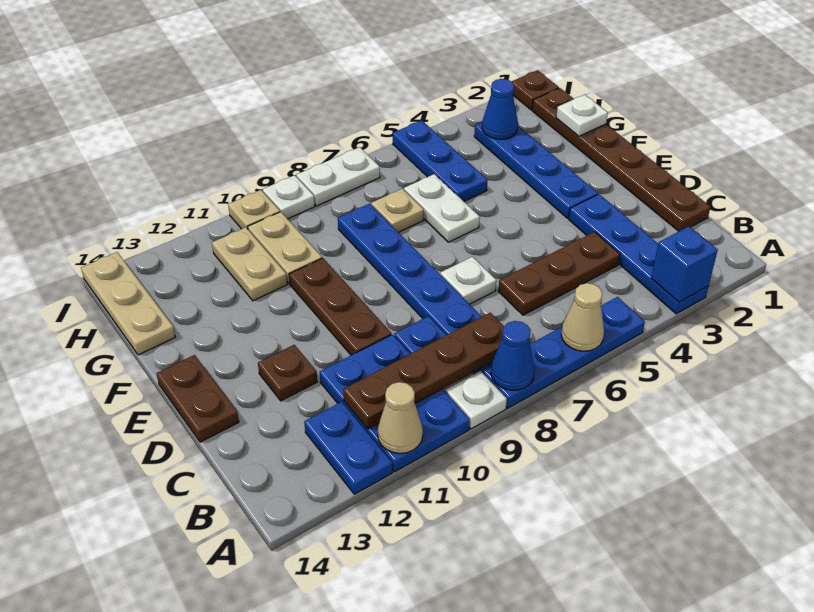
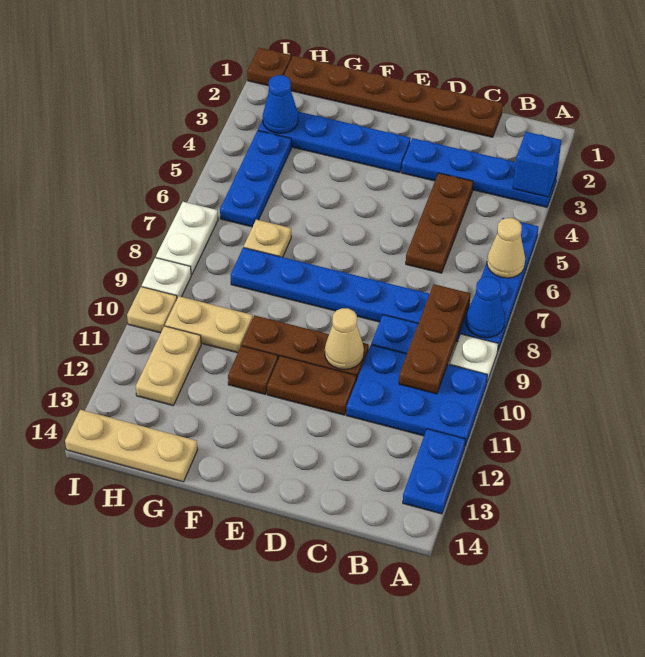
tan cone A11 level 2 -> tan cone D10 level 2
blue plate A12:B12 level 1 -> blue plate A12:A13 level 1
brown plate B8:B11 level 2 -> brown plate B8:B10 level 2
white plate D7 level 1 -> none
brown plate D12 level 1 -> brown plate F11 level 1
brown plate D14:E14 level 1 -> brown plate D11:E11 level 1
white plate F6:G6 level 1 -> none
white plate G1 level 2 -> none
blue plate G5:I5 level 1 -> blue plate H4:H6 level 1
tan plate G11:H11 level 1 -> tan plate H11:H12 level 1

